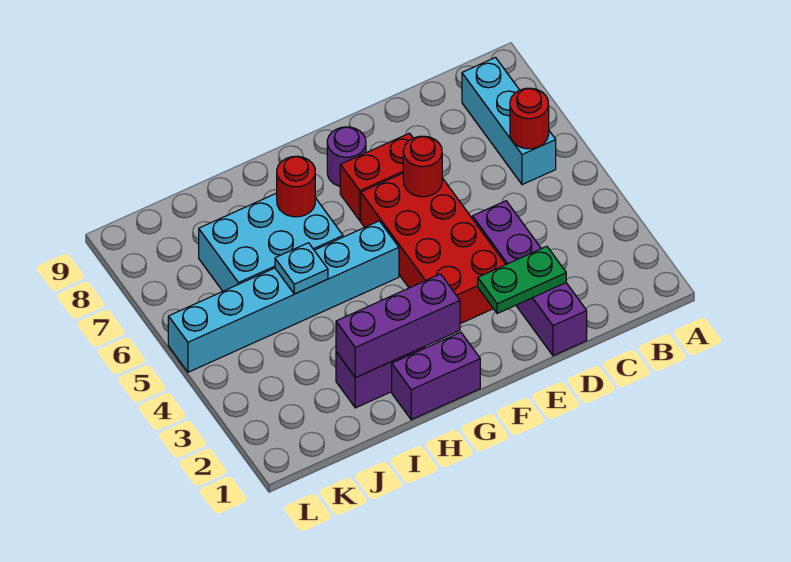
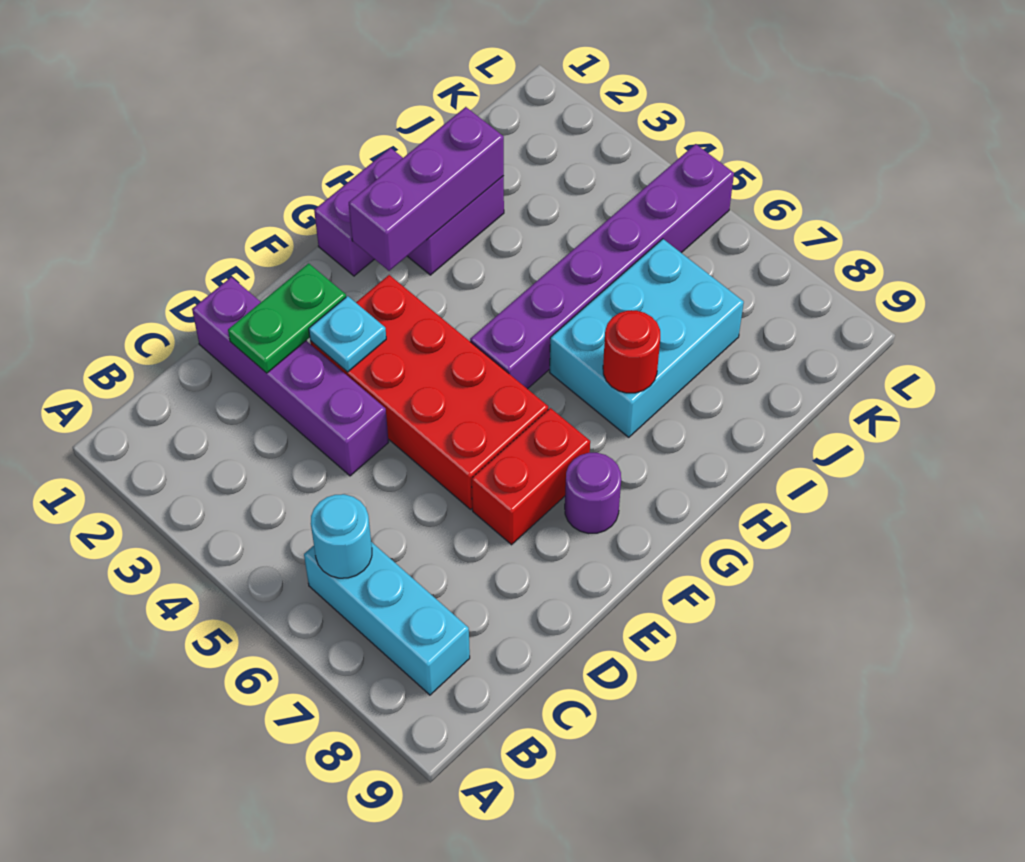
red round brick B6 level 2 -> cyan round brick B6 level 2
red round brick E6 level 2 -> none
cyan brick G5:L5 level 1 -> purple brick G5:L5 level 1
cyan plate I5 level 2 -> cyan plate E3 level 2

